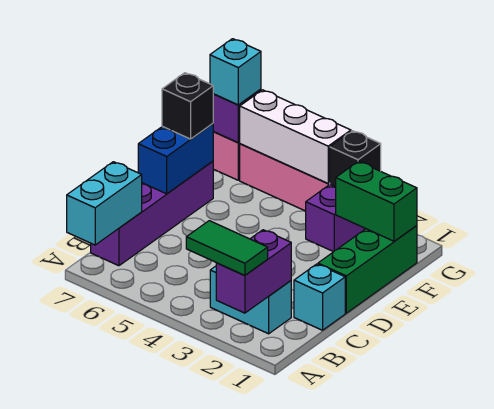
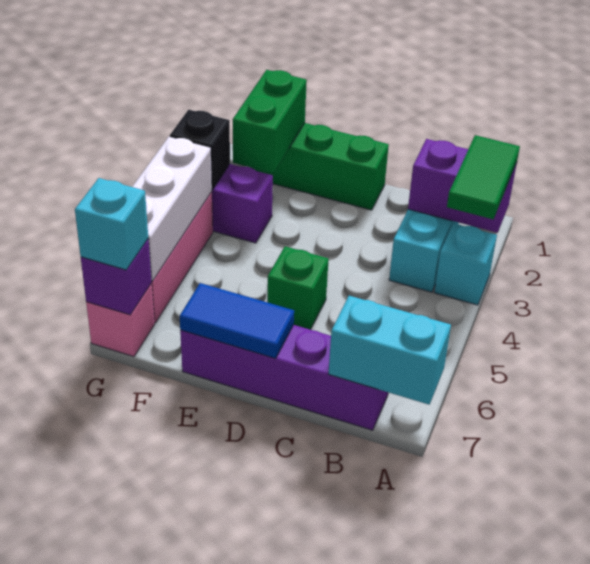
cyan brick C1 level 1 -> cyan brick A3 level 1
none -> green brick D5 level 1
blue brick D7:E7 level 2 -> blue tile D7:E7 level 2
black brick E7 level 3 -> none

